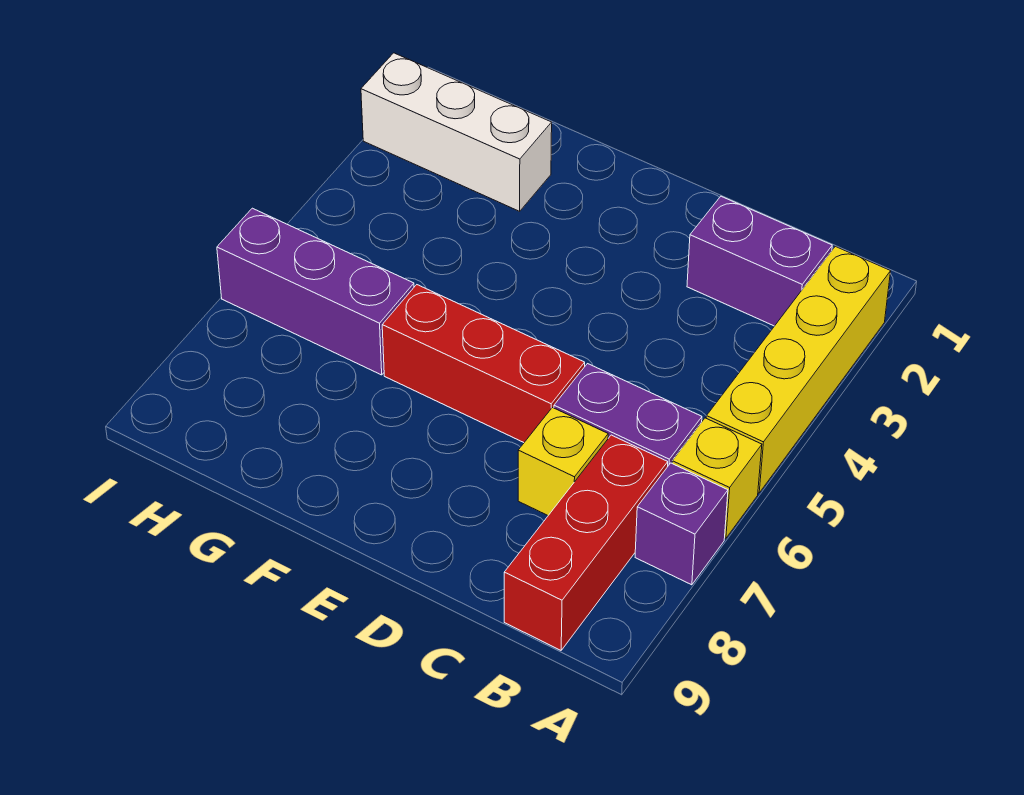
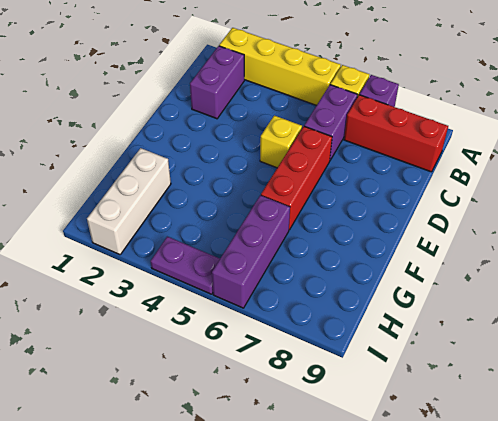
yellow brick C7 level 1 -> yellow brick D5 level 1
none -> purple plate I4:I5 level 1

